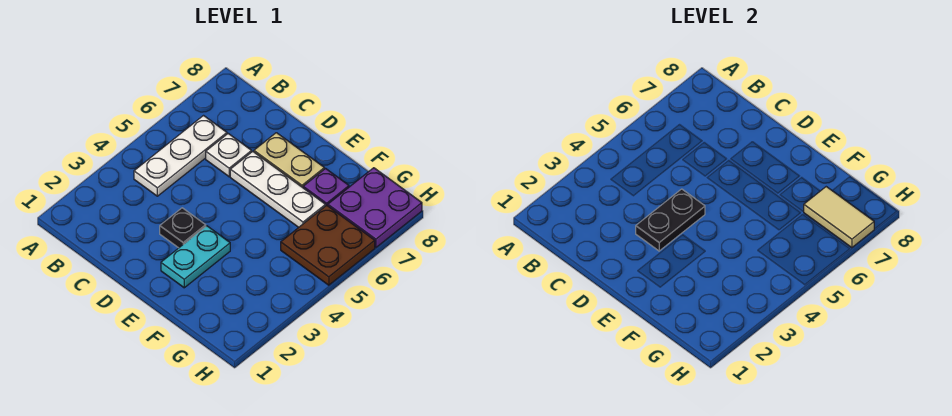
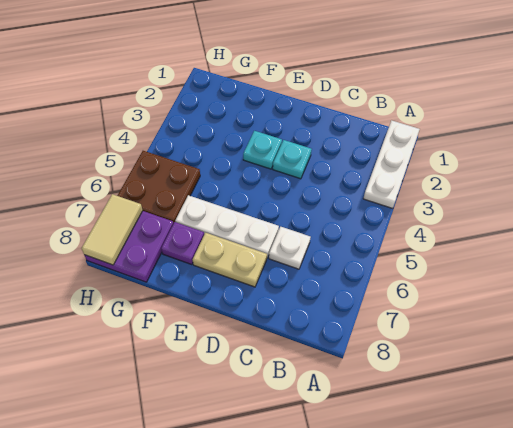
white plate B4:B6 level 1 -> white plate A1:A3 level 1
black plate D3 level 1 -> cyan plate D3 level 1
black plate D3:D4 level 2 -> none
cyan plate E2:E3 level 1 -> cyan plate E3 level 1
tan tile G7:H7 level 2 -> tan tile H7:H8 level 2

